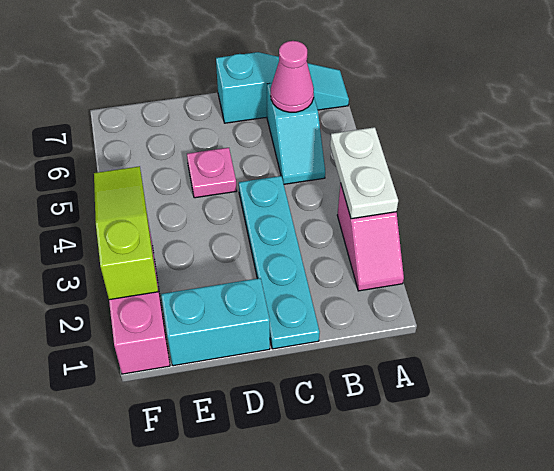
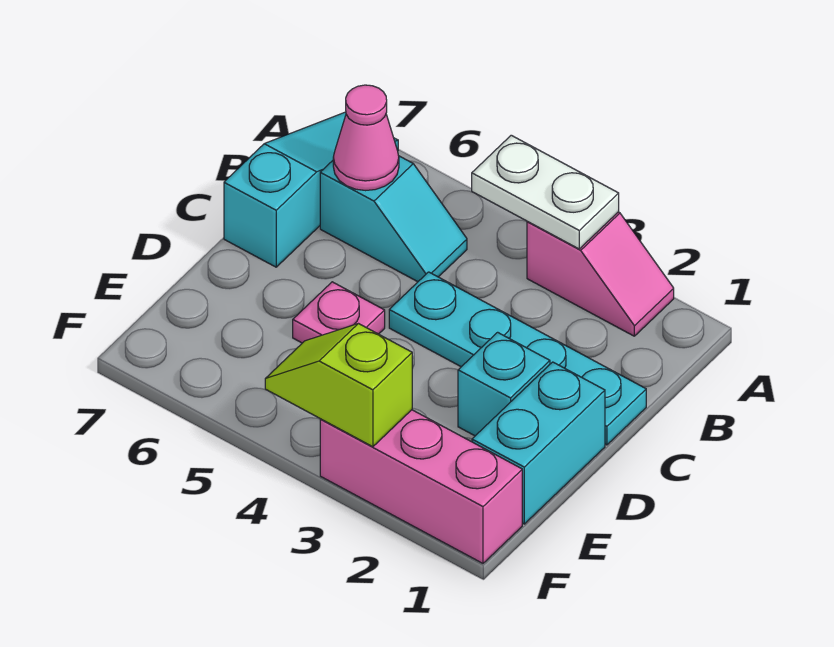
none -> cyan brick D2 level 1
lime slope F2:F4 level 2 top 2 -> lime slope F3:F4 level 2 top 3

